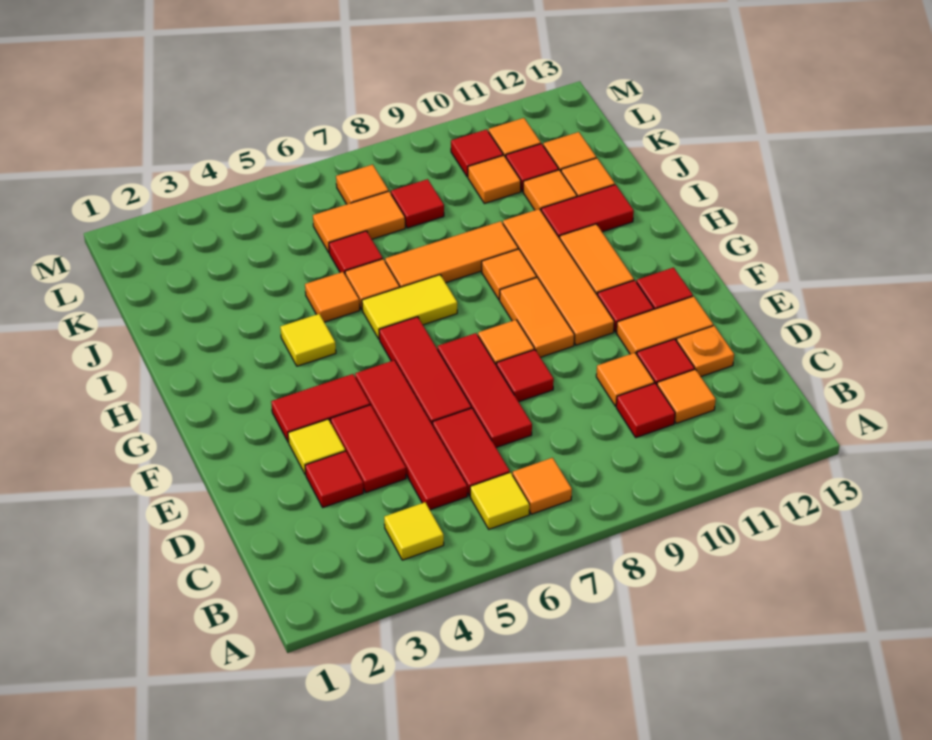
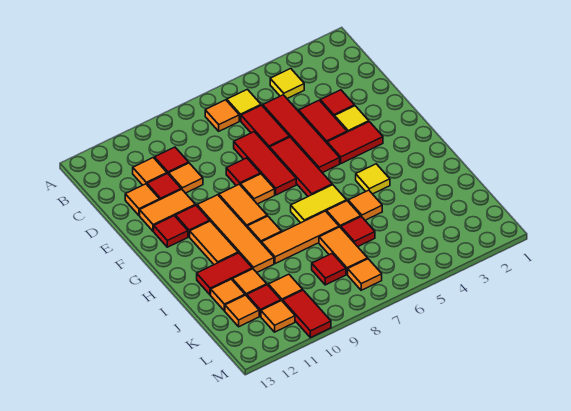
orange plate D12 level 1 -> orange tile D12 level 1
orange tile K6:K7 level 1 -> orange tile J7:K7 level 1
red tile L10 level 1 -> red tile L10:M10 level 1

